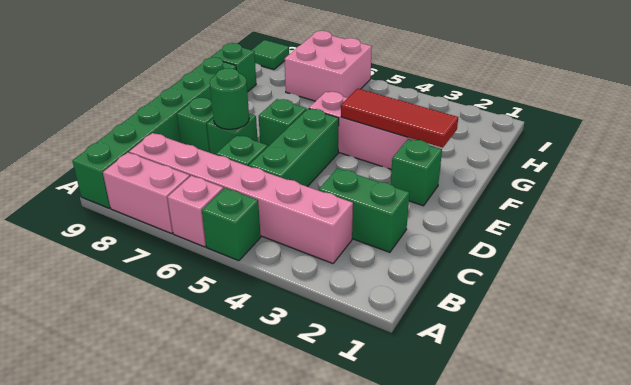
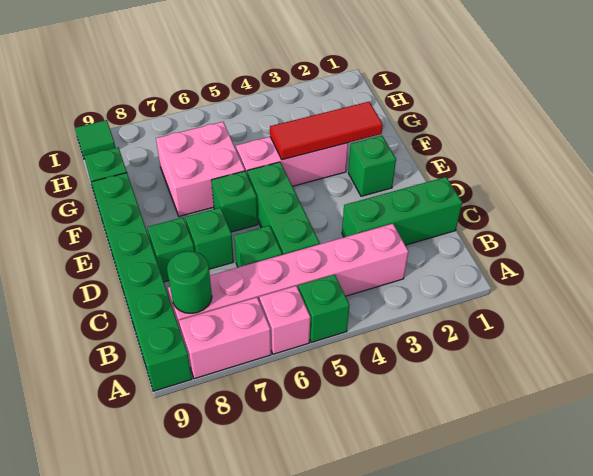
green brick C2:C3 level 1 -> green brick C1:C3 level 1
green round brick D7 level 2 -> green round brick B8 level 2
pink brick H6:I7 level 1 -> pink brick F6:G7 level 1

